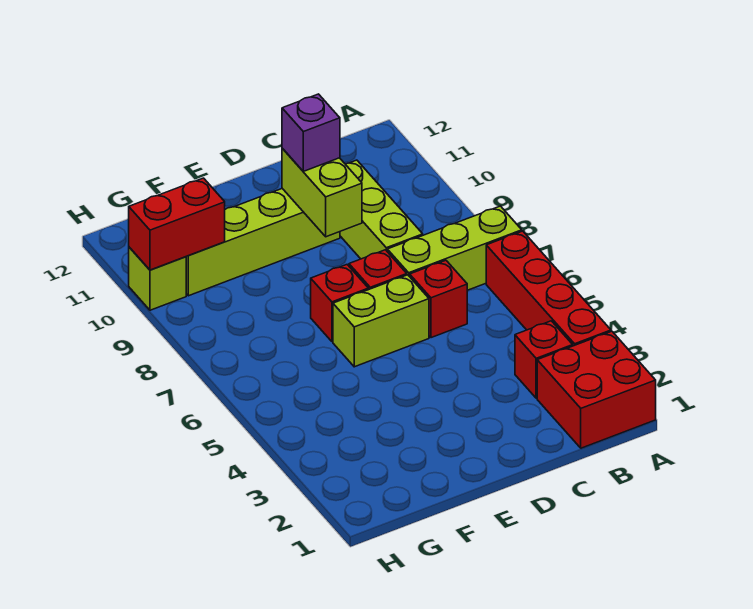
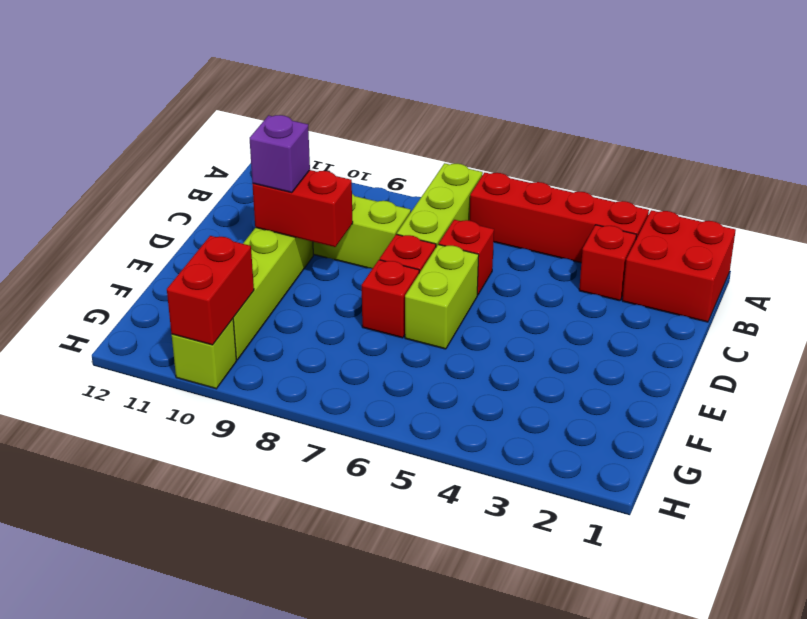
lime brick D9:D10 level 2 -> red brick D9:D10 level 2

